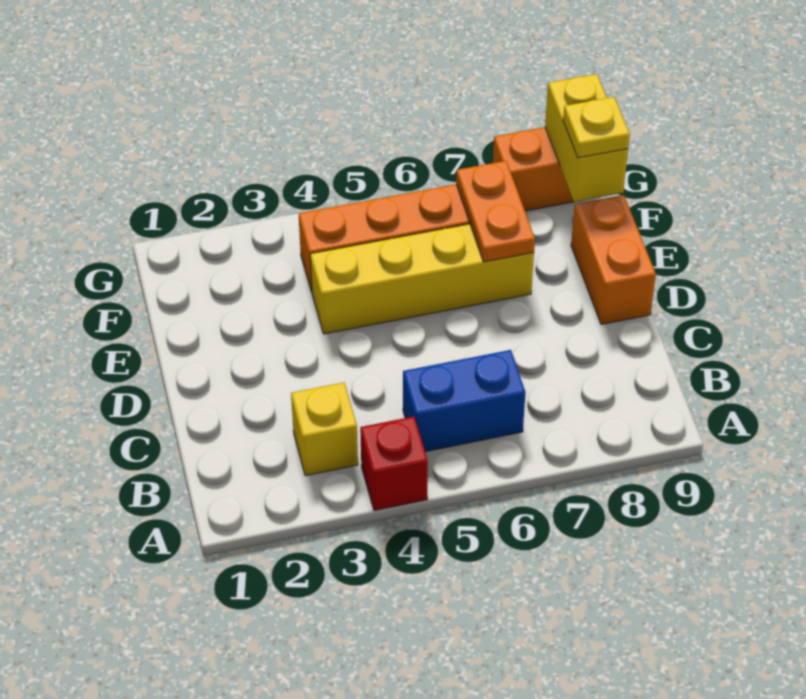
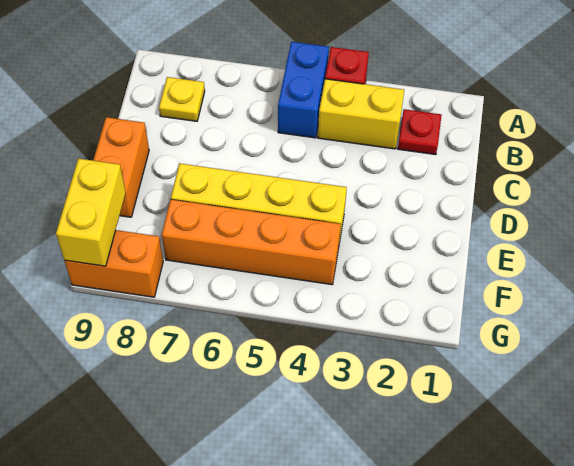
none -> red plate B2 level 1
yellow brick B3 level 1 -> yellow brick B3:B4 level 1
blue brick B5:B6 level 1 -> blue brick A5:B5 level 1
orange plate E7:F7 level 2 -> none
yellow plate F9 level 3 -> yellow plate B8 level 1

